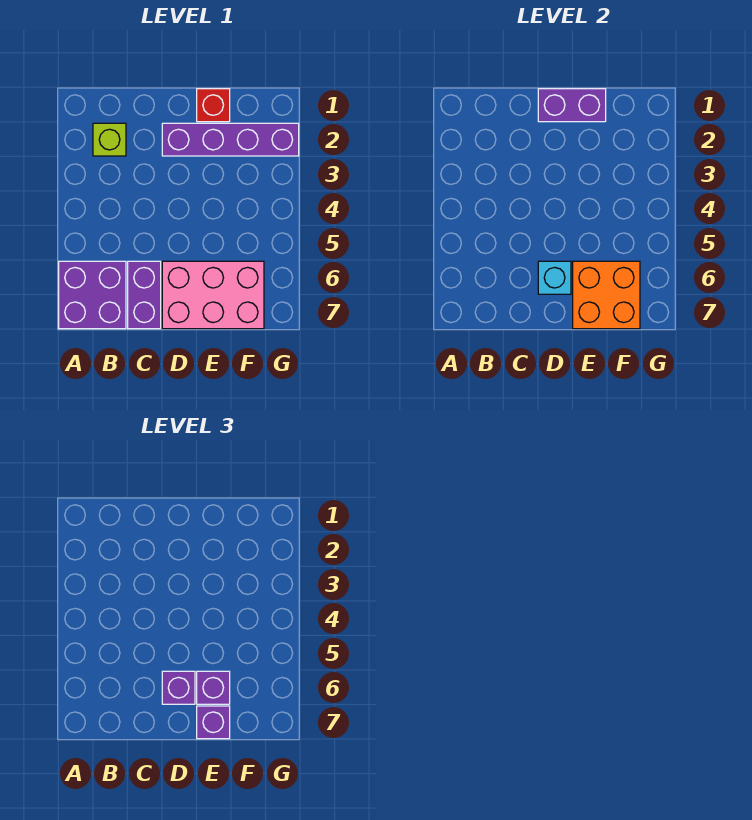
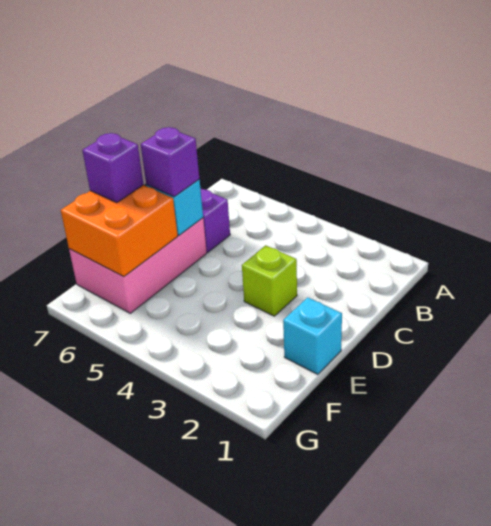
purple brick A6:B7 level 1 -> none
lime brick B2 level 1 -> lime brick D3 level 1
purple brick D1:E1 level 2 -> none
purple brick D2:G2 level 1 -> none
red brick E1 level 1 -> cyan brick E1 level 1
purple brick E6 level 3 -> none

